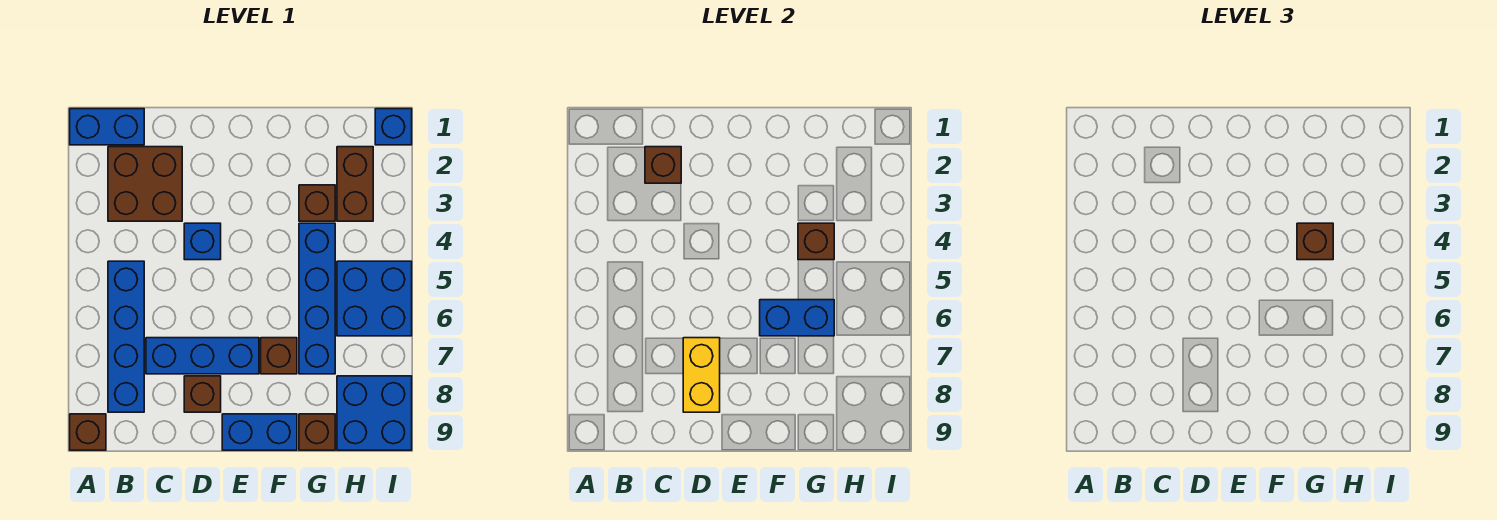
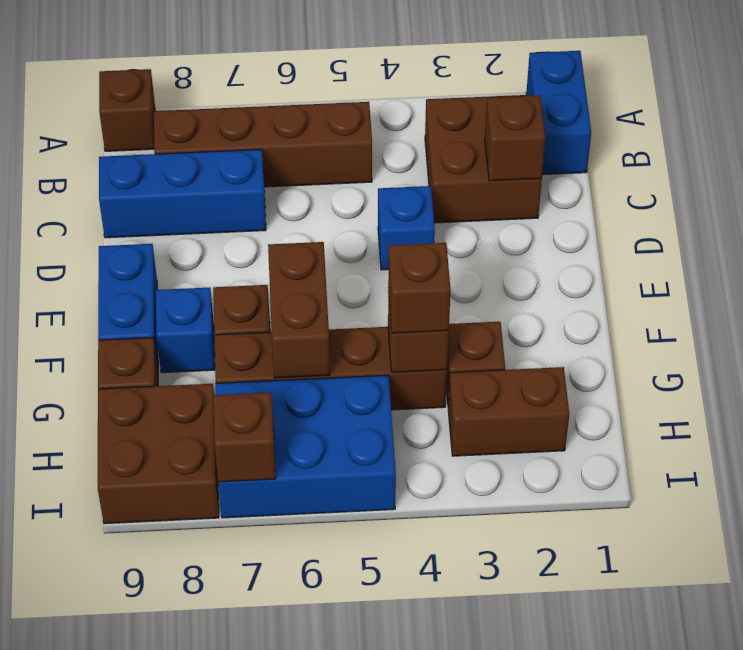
blue brick B5:B8 level 1 -> brown brick B5:B8 level 1
blue brick C7:E7 level 1 -> blue brick C7:C9 level 1
yellow brick D7:D8 level 2 -> none
brown brick D8 level 1 -> brown brick I7 level 2
blue brick F6:G6 level 2 -> brown brick F6:G6 level 2
blue brick G4:G7 level 1 -> brown brick G4:G7 level 1
blue brick H5:I6 level 1 -> blue brick H5:I7 level 1
blue brick H8:I9 level 1 -> brown brick H8:I9 level 1
blue brick I1 level 1 -> blue brick F8 level 1

